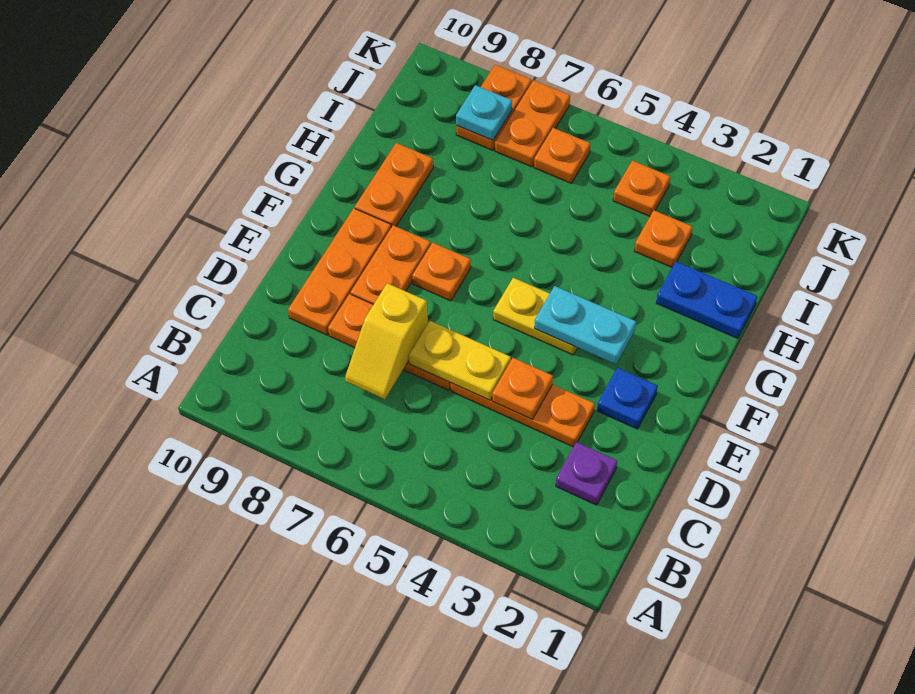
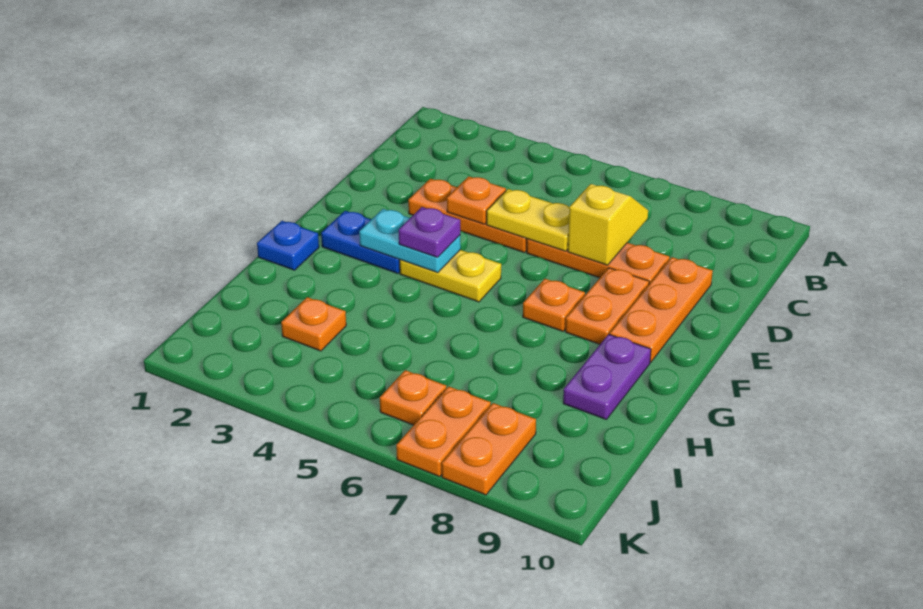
purple plate C2 level 1 -> purple plate F4 level 3
blue plate E2 level 1 -> blue plate G1 level 1
orange plate G9:H9 level 1 -> purple plate G9:H9 level 1
blue plate H1:H2 level 1 -> blue plate F2:F3 level 1
orange plate J4 level 1 -> none
cyan plate J8 level 2 -> none

